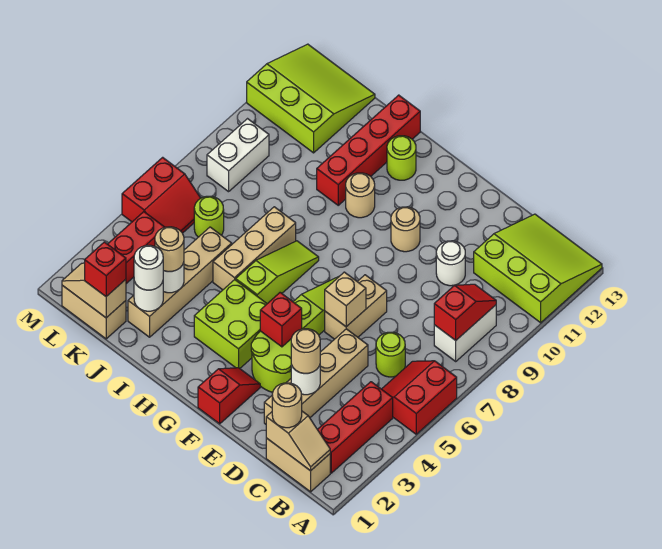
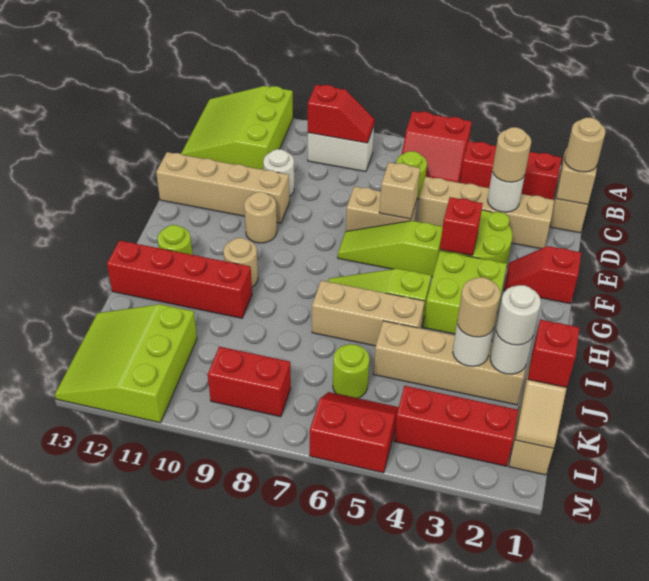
red slope B8:B9 level 2 top 8 -> red slope B8:B9 level 2 top 9
none -> tan brick E10:E13 level 1
white brick L8:L9 level 1 -> red brick L8:L9 level 1

